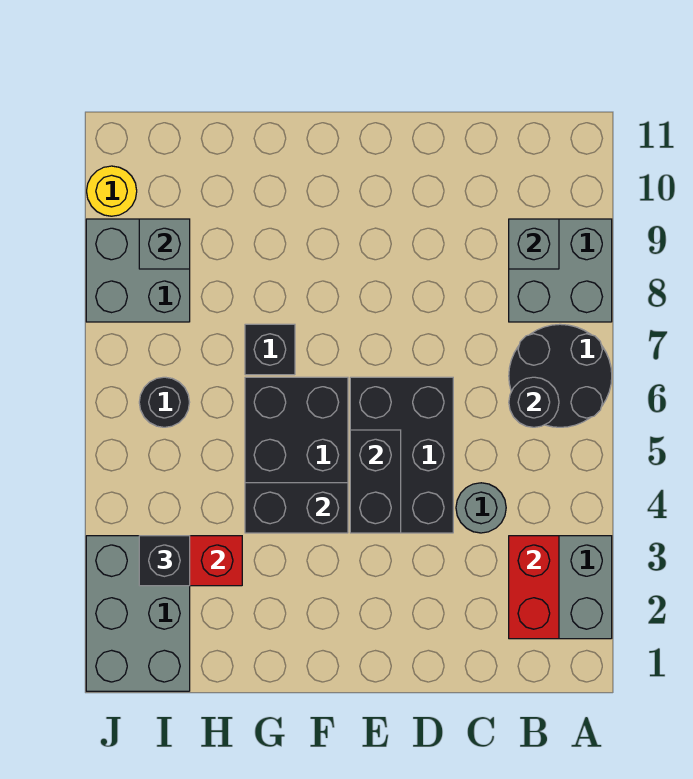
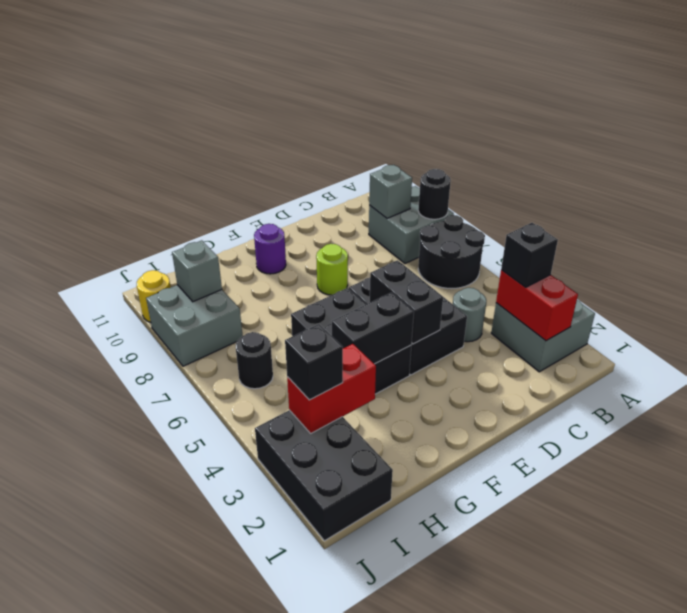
black round brick B6 level 2 -> black round brick A8 level 2
none -> lime round brick E8 level 1
none -> purple round brick F10 level 1
black brick G7 level 1 -> black brick B3 level 3
grey brick I1:J3 level 1 -> black brick I1:J3 level 1

